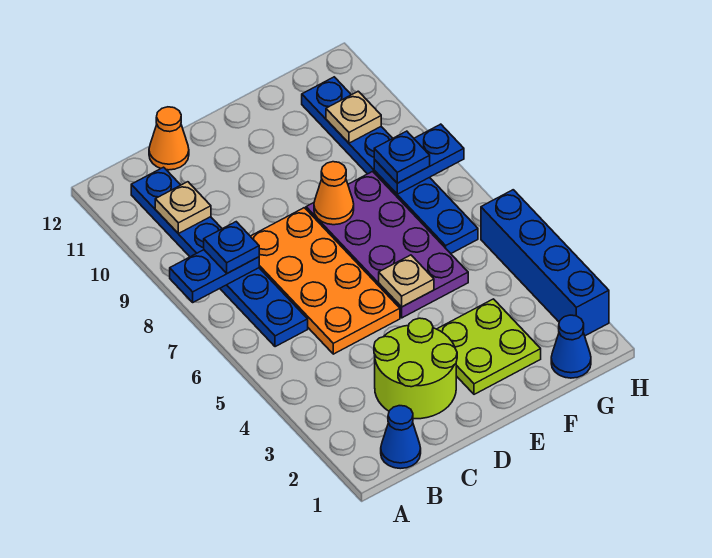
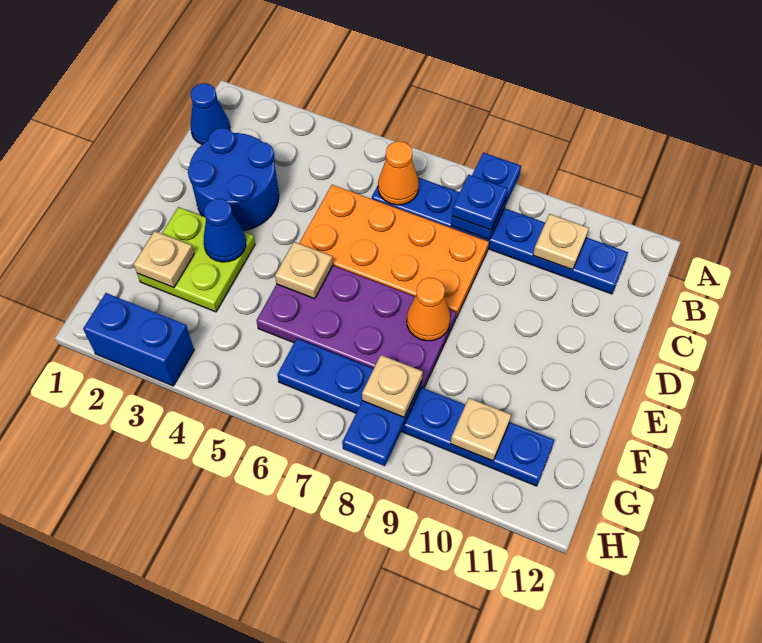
lime round brick C2:D3 level 1 -> blue round brick C2:D3 level 1
orange cone C12 level 1 -> orange cone B6 level 2
none -> tan plate F2 level 2
blue cone G1 level 1 -> blue cone E3 level 2
blue plate G8 level 3 -> tan plate G8 level 3
blue brick H2:H5 level 1 -> blue brick H2:H3 level 1

